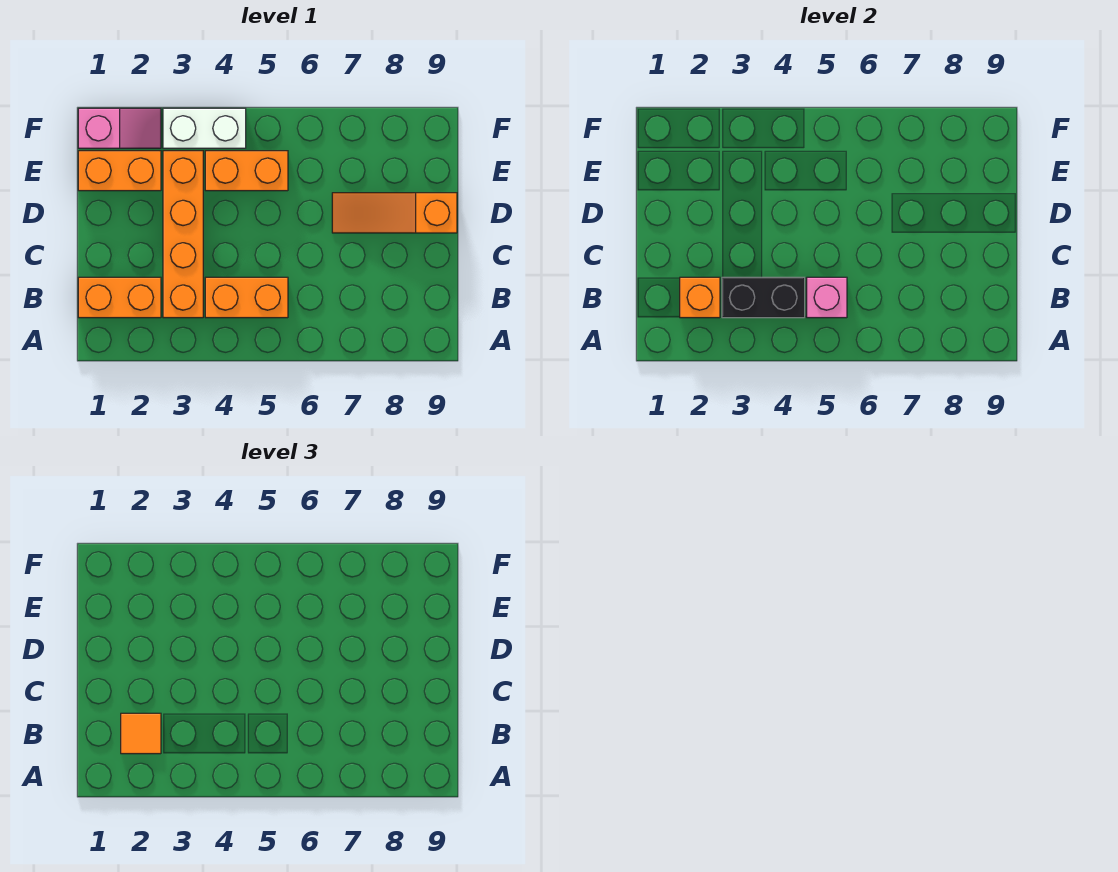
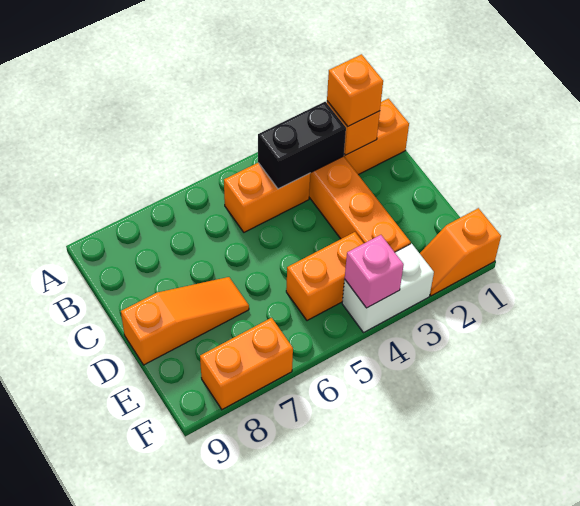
orange tile B2 level 3 -> orange brick B2 level 3
pink brick B5 level 2 -> pink brick F4 level 2
orange brick E1:E2 level 1 -> orange brick F7:F8 level 1
pink slope F1:F2 level 1 top 1 -> orange slope F1:F2 level 1 top 1

